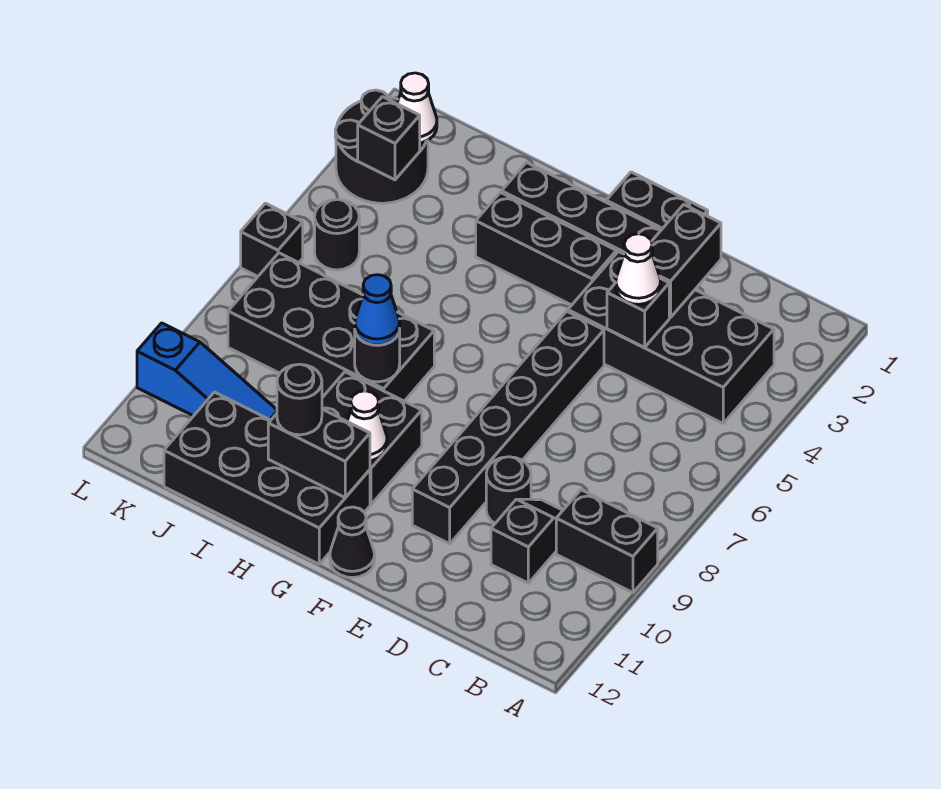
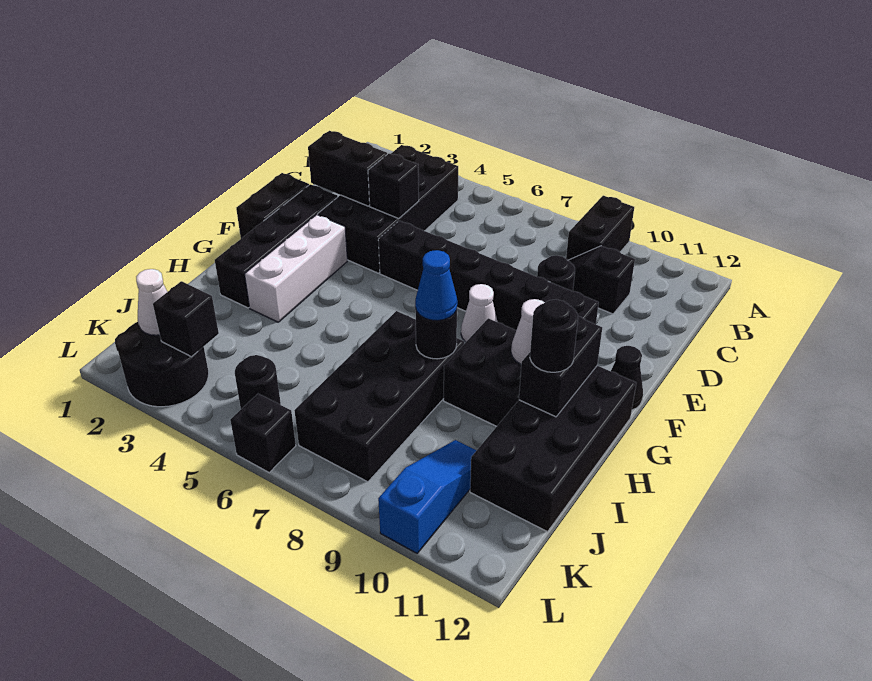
white cone D4 level 3 -> white cone F8 level 1
black brick F3:H3 level 1 -> white brick F3:H3 level 1

